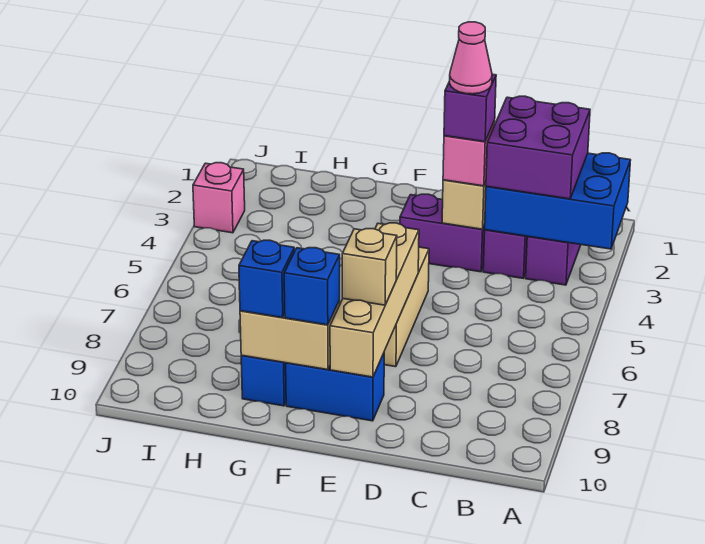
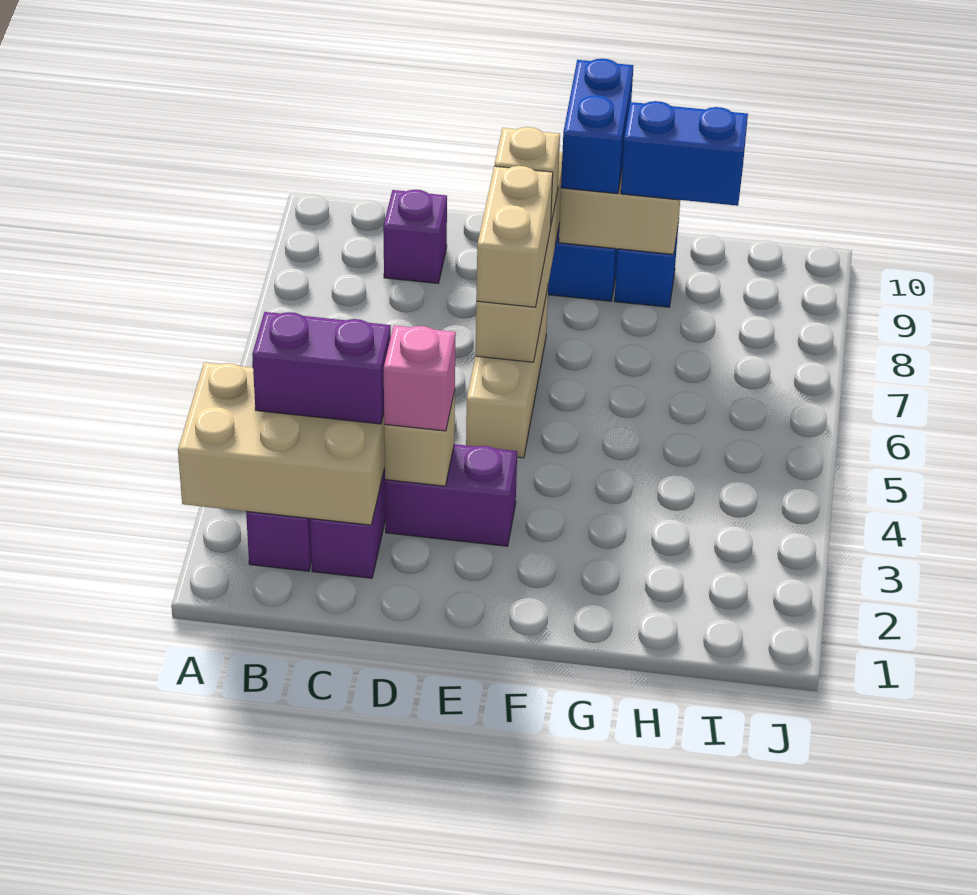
blue brick A2:C3 level 2 -> tan brick A2:C3 level 2
purple brick B2:C3 level 3 -> purple brick B3:C3 level 3
purple brick D3 level 4 -> purple brick C9 level 1
pink cone D3 level 5 -> none
none -> tan brick E6:E7 level 3
blue brick F9 level 3 -> blue brick F9:F10 level 3
blue brick G9 level 3 -> blue brick G9:H9 level 3
pink brick J3 level 1 -> none

